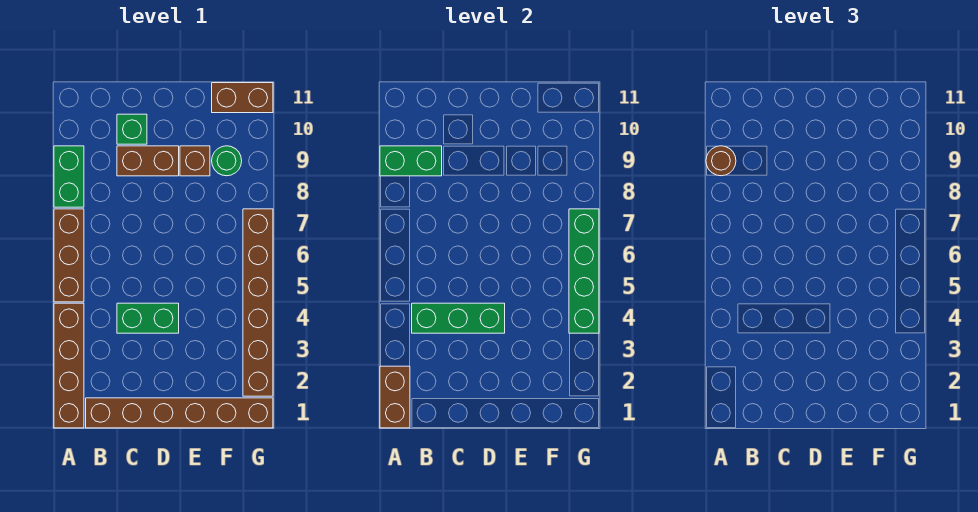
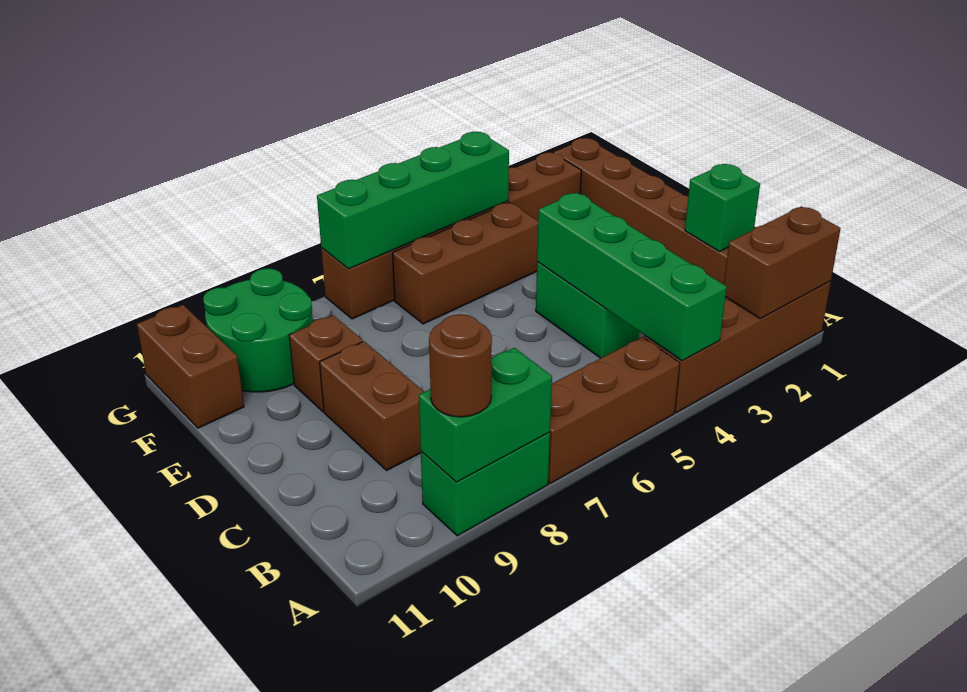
green brick A9:B9 level 2 -> green brick A8:A9 level 2
green brick B4:D4 level 2 -> green brick A4:D4 level 2
green brick C10 level 1 -> green brick C1 level 2
none -> brown brick F4:F6 level 1
green round brick F9 level 1 -> green round brick F9:G10 level 1

